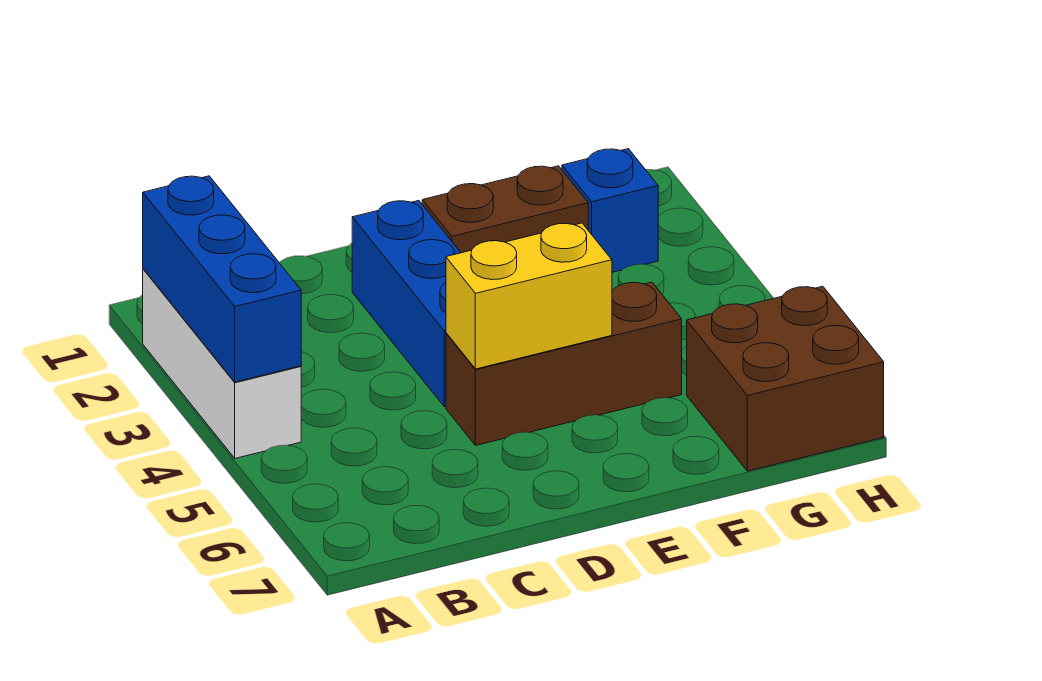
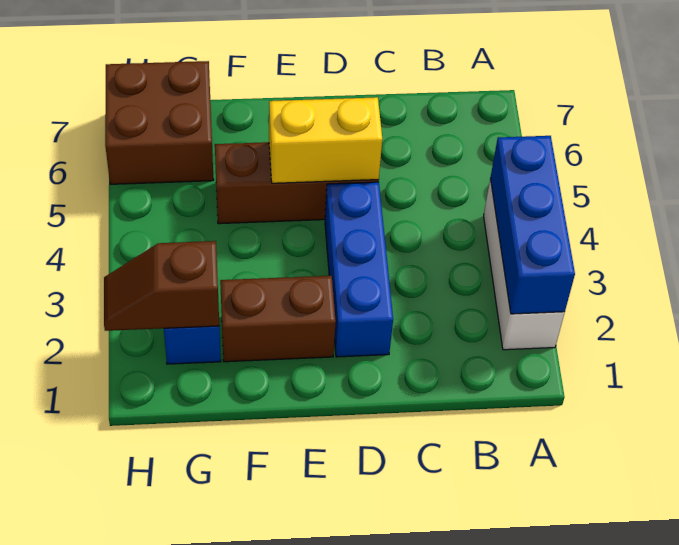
none -> brown slope G2:H2 level 2 top G

